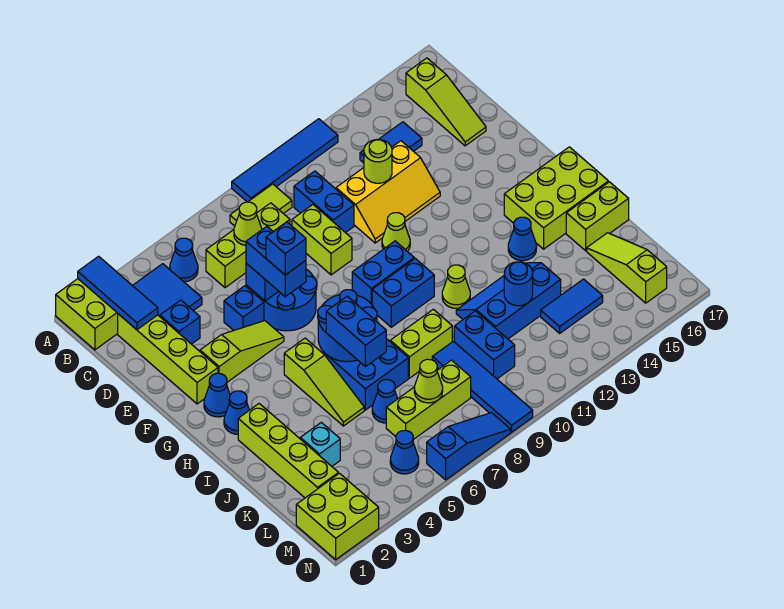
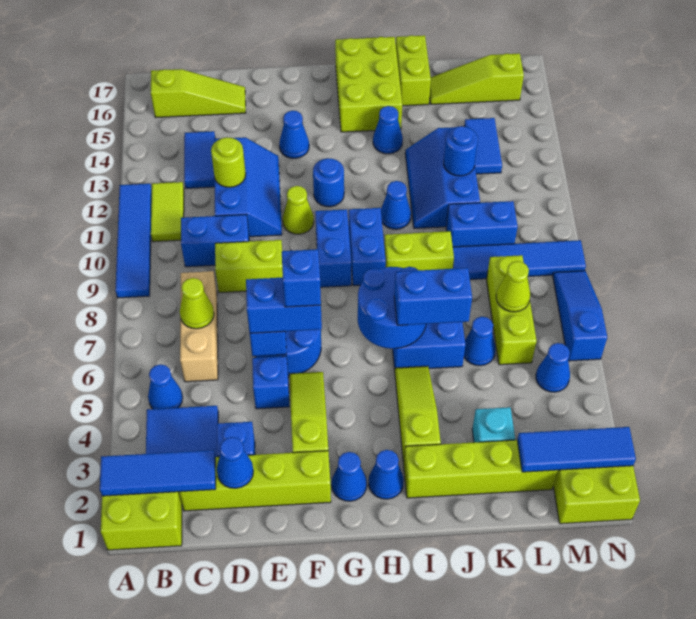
lime tile B8:B9 level 1 -> lime tile B11:B12 level 1
lime brick C6:C8 level 1 -> tan brick C6:C8 level 1
none -> blue cone D2 level 2
yellow slope D11:E13 level 1 top D -> blue slope D11:E13 level 1 top D
none -> blue cone F14 level 1
none -> blue round brick G12 level 1
lime slope H5:J5 level 1 top H -> lime slope I3:I5 level 1 top 3
lime cone I11 level 1 -> blue cone I11 level 1
lime brick J8:J9 level 1 -> lime brick I9:J9 level 1
none -> blue tile L2:N2 level 2

